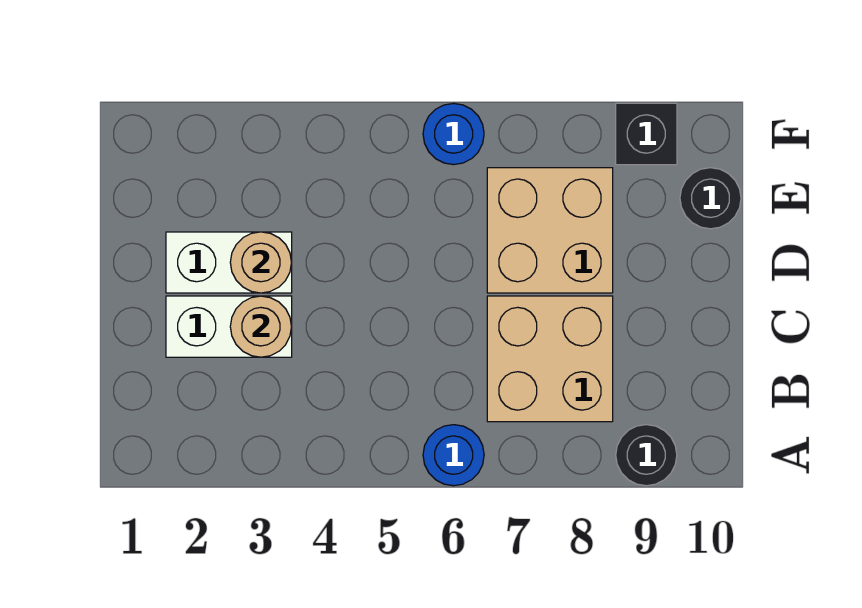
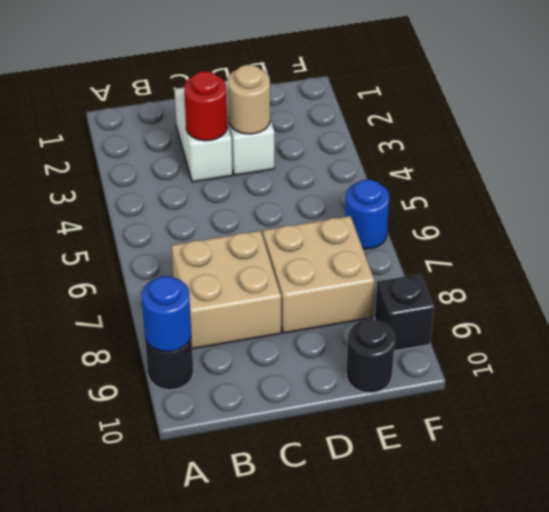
blue round brick A6 level 1 -> blue round brick A9 level 2
tan round brick C3 level 2 -> red round brick C3 level 2

